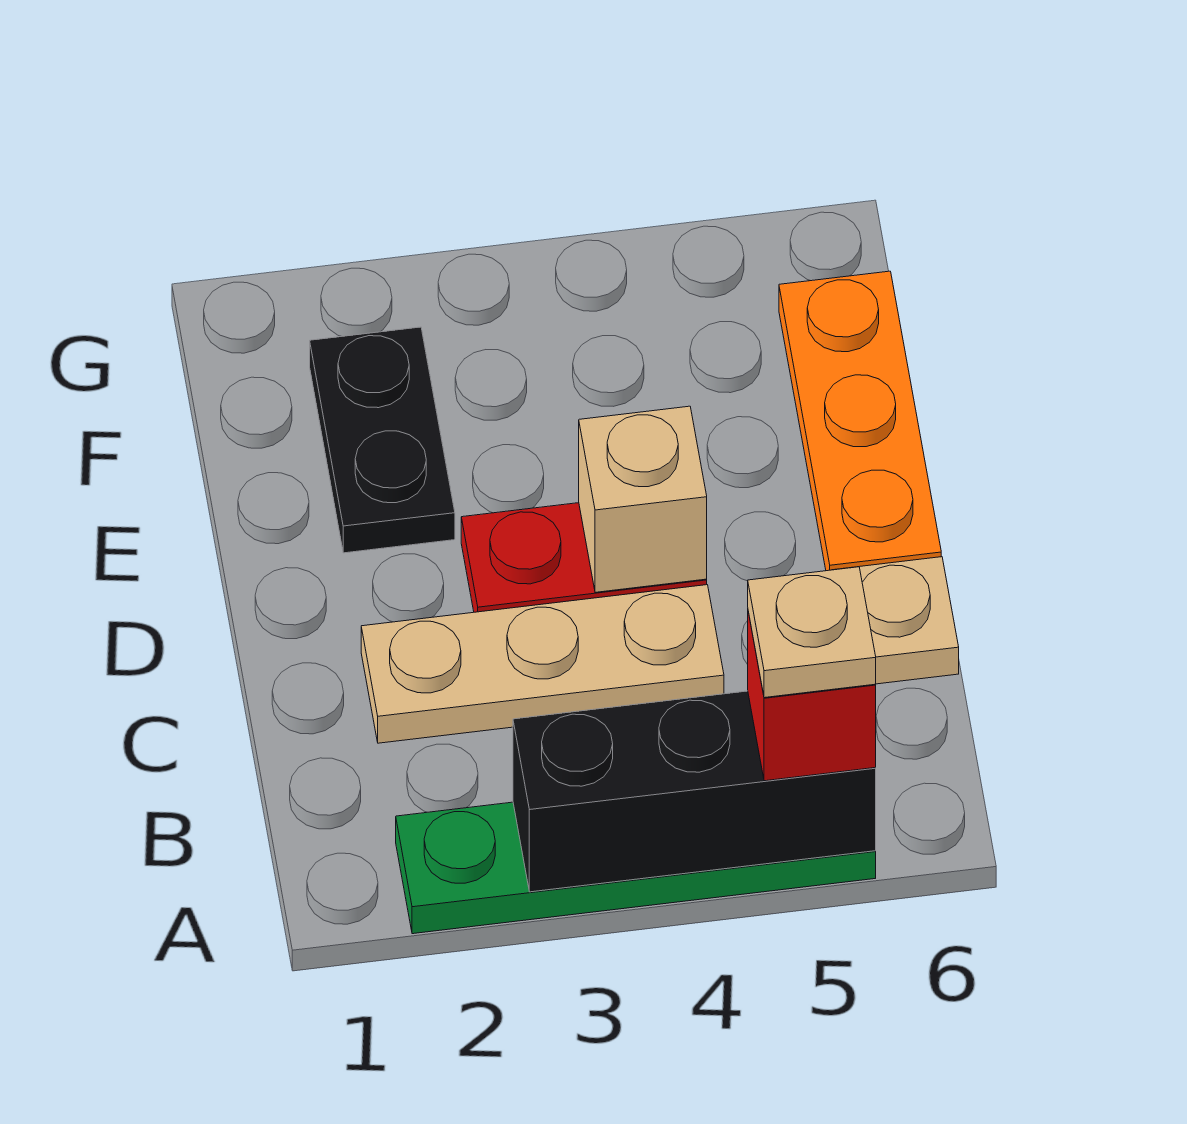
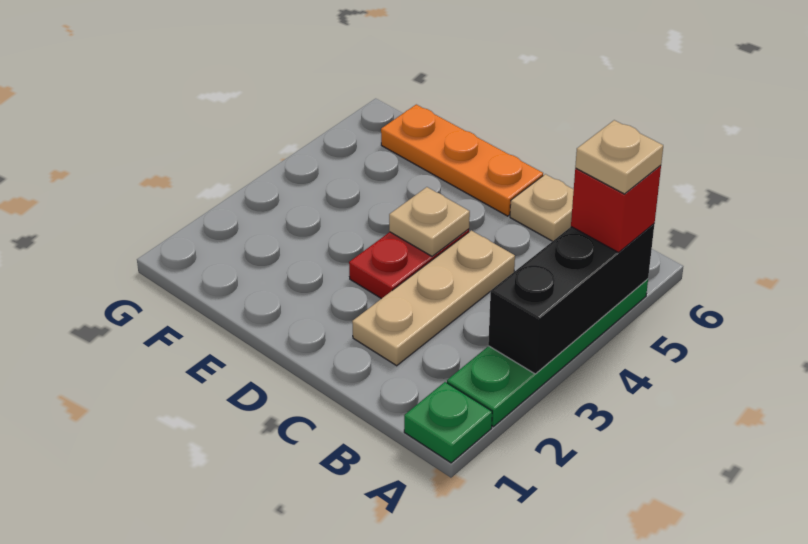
none -> green plate A1 level 1
tan brick D4 level 2 -> tan plate D4 level 2
black plate E2:F2 level 1 -> none

